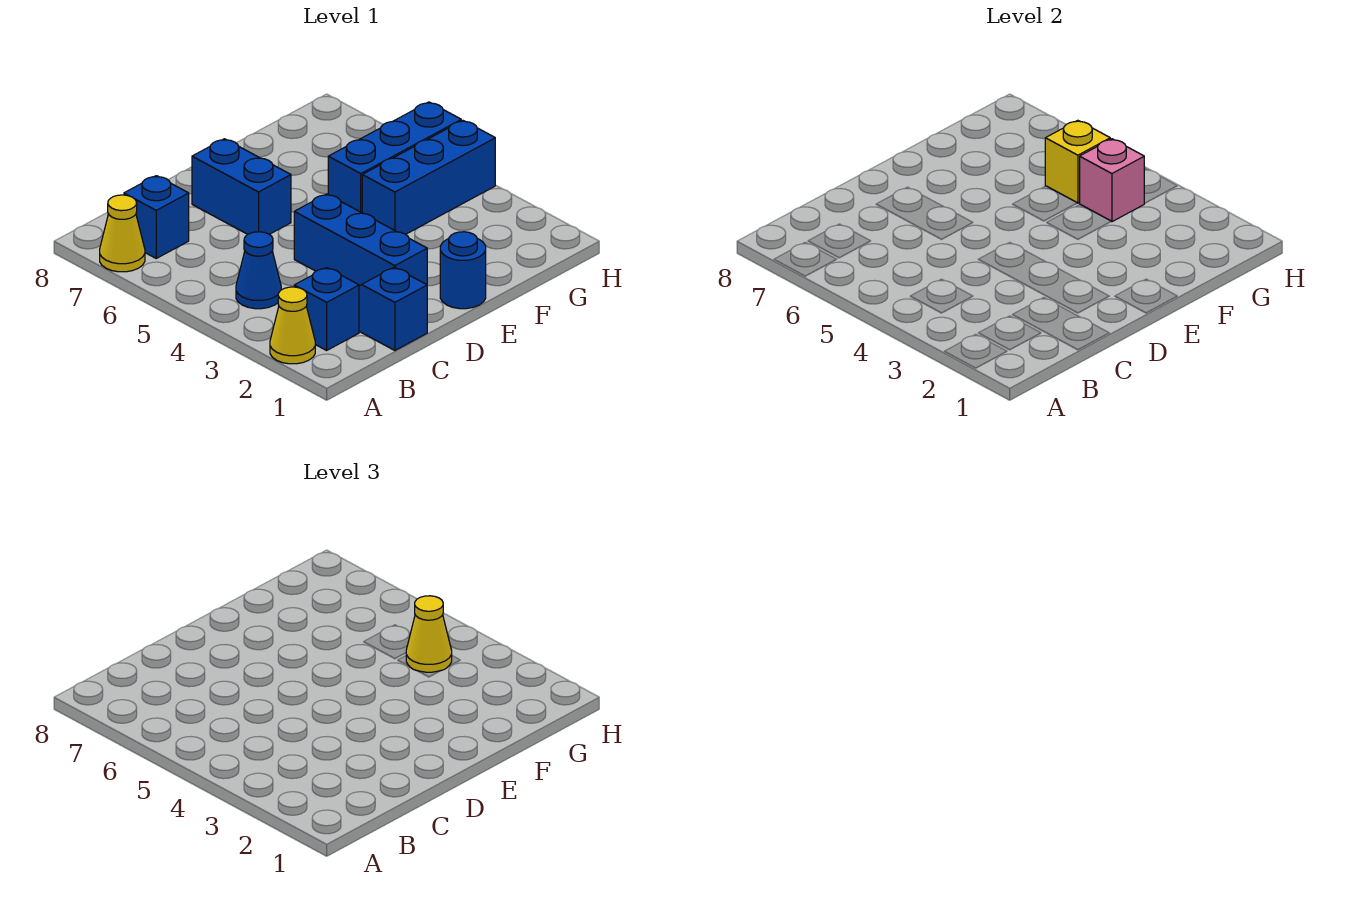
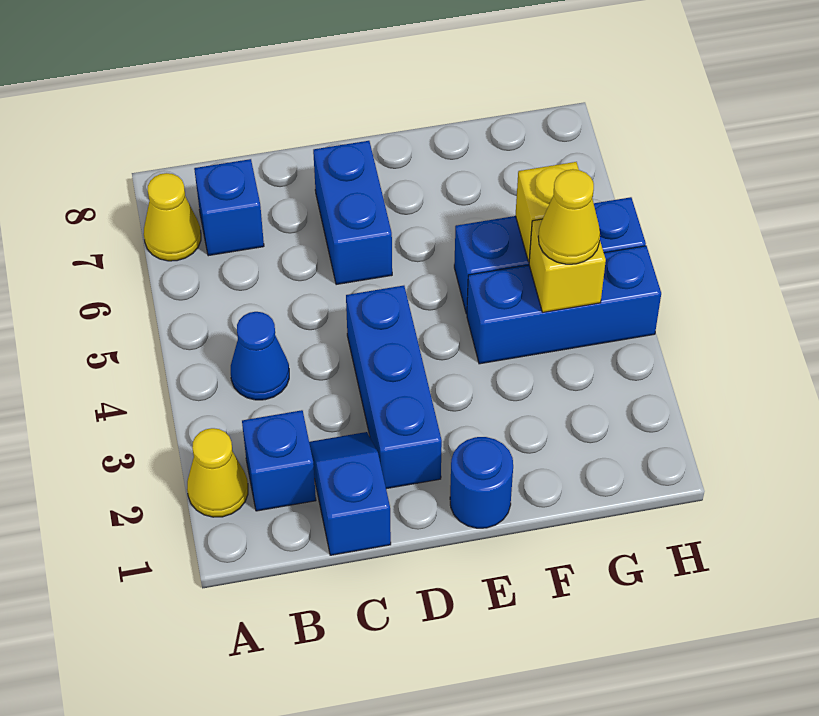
pink brick G4 level 2 -> yellow brick G4 level 2

